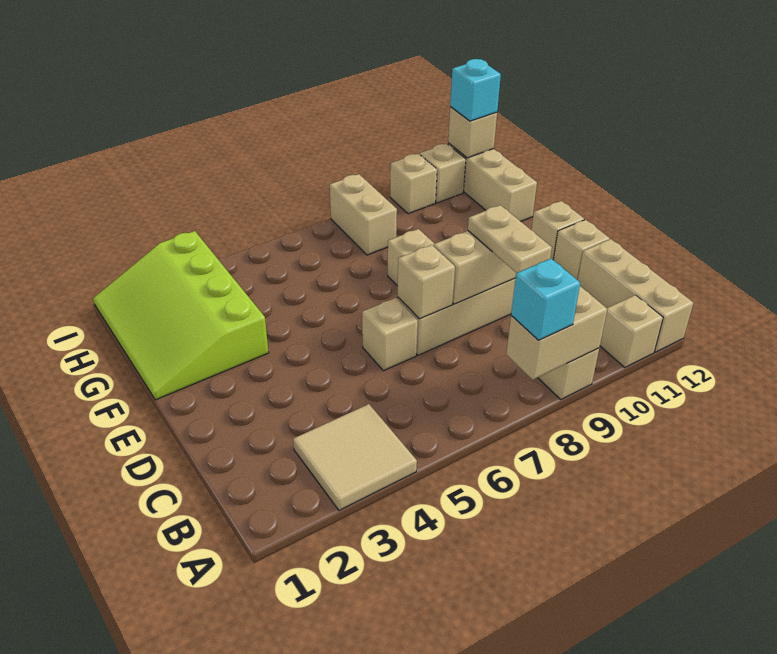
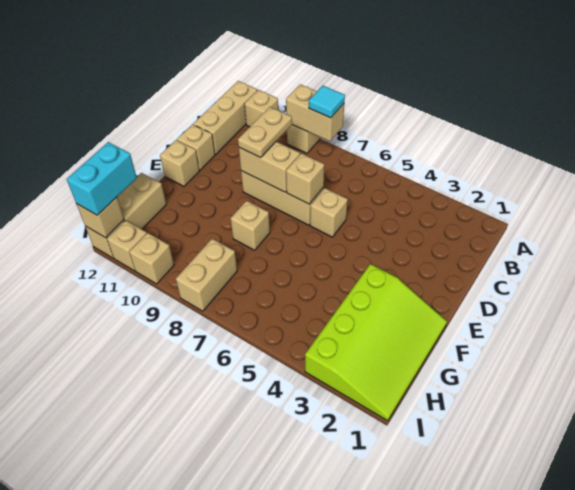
tan tile A3:B4 level 1 -> none
cyan brick A8 level 3 -> cyan tile A8 level 3
cyan brick I12 level 3 -> cyan brick H12:I12 level 3

